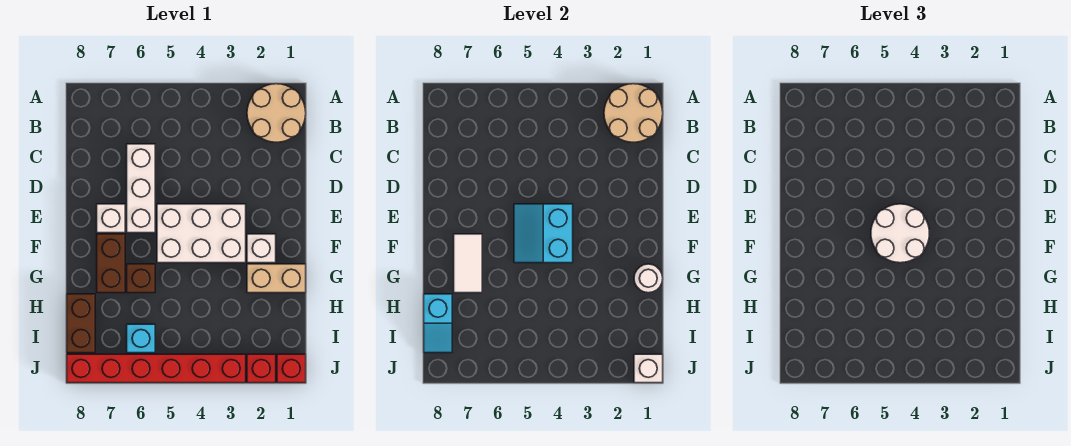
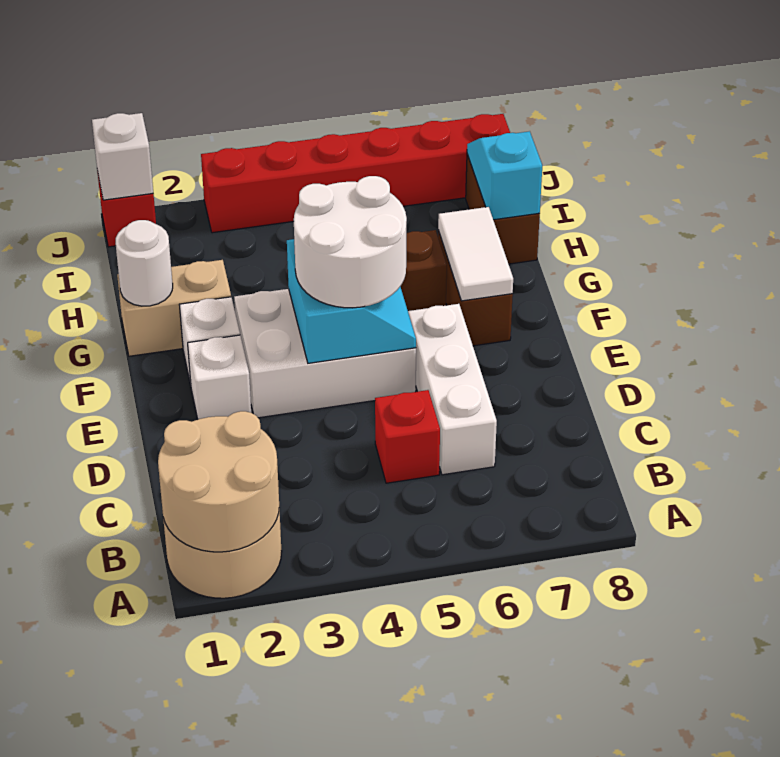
white brick E7 level 1 -> white brick E2 level 1
cyan brick I6 level 1 -> none
red brick J2 level 1 -> red brick C5 level 1

